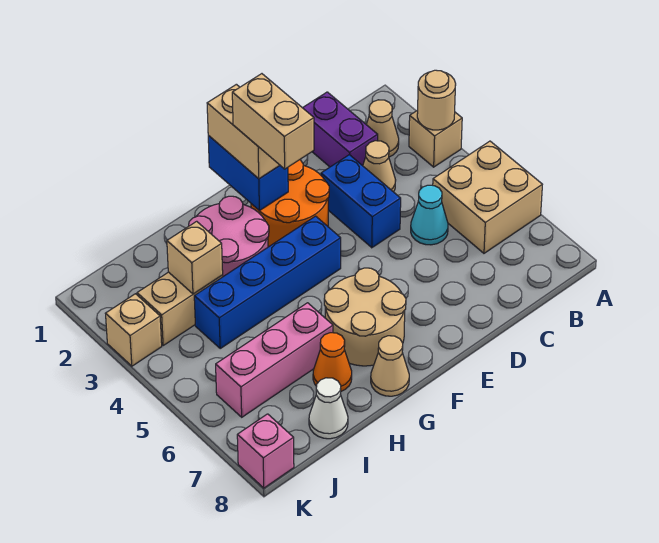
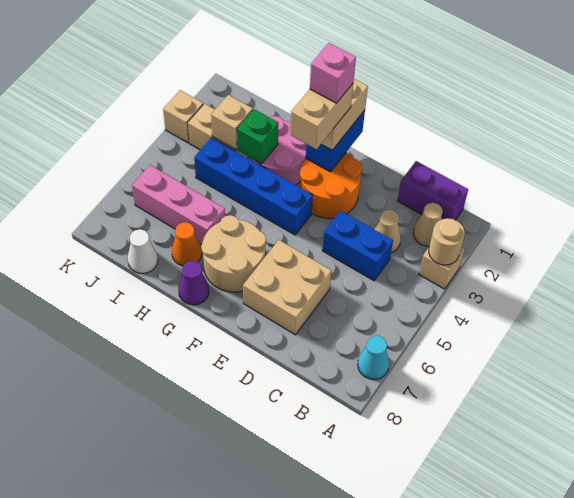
tan brick A5:B6 level 1 -> tan brick D6:E7 level 1
purple brick C1:C2 level 1 -> purple brick B1:C1 level 1
cyan cone C5 level 1 -> cyan cone A7 level 1
blue brick D3:D4 level 1 -> blue brick C4:D4 level 1
tan cone G8 level 1 -> purple cone G8 level 1
none -> green brick H3 level 2
pink brick K8 level 1 -> pink brick F2 level 5

